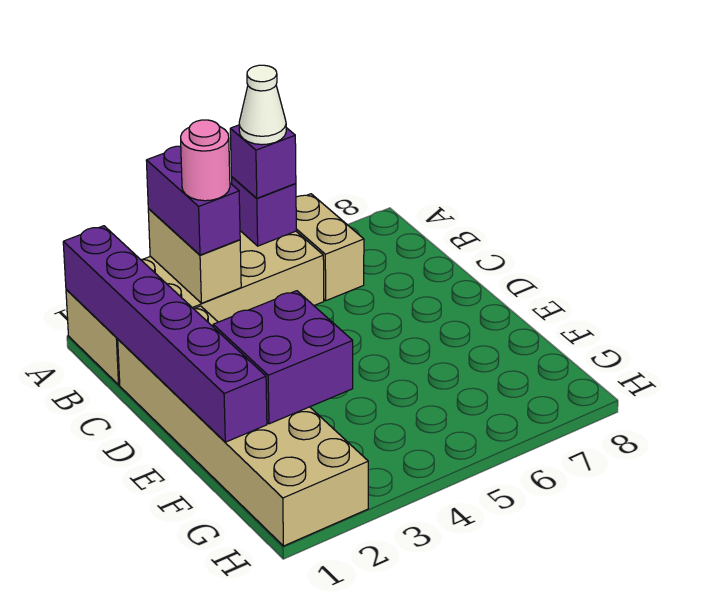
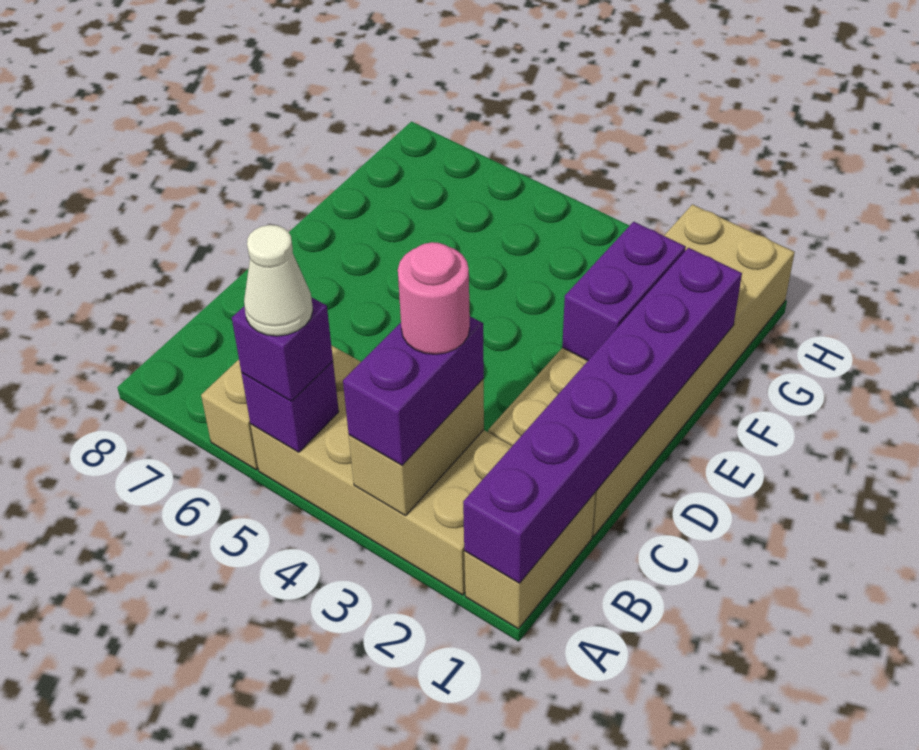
purple brick E2:F3 level 2 -> purple brick E2:F2 level 2

